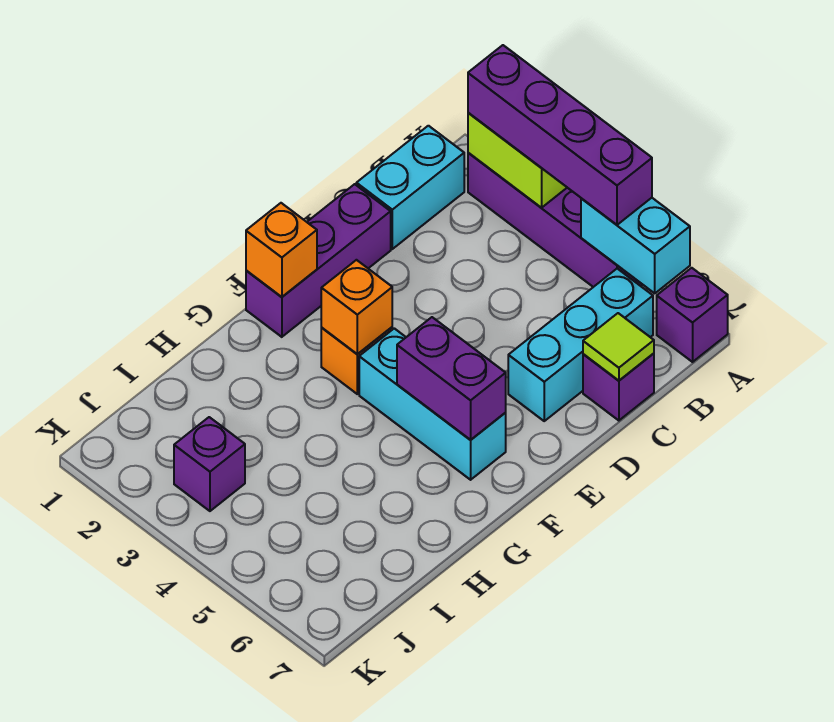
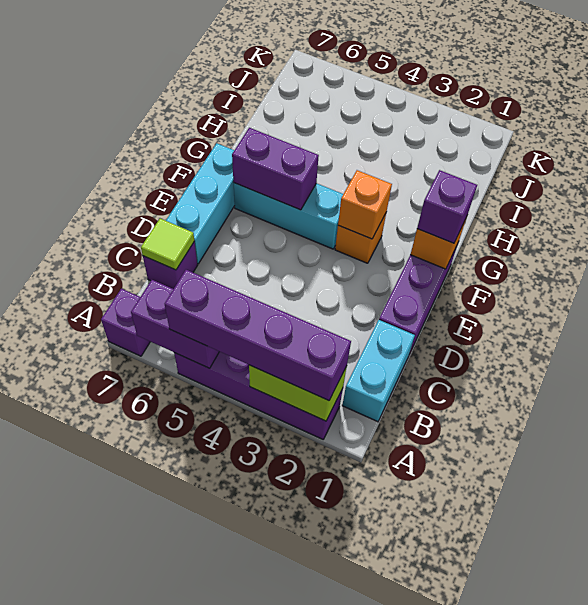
cyan brick A5:A6 level 2 -> purple brick A5:A6 level 2
cyan brick B6:D6 level 1 -> cyan brick D7:F7 level 1
purple brick J3 level 1 -> purple brick F1 level 3

